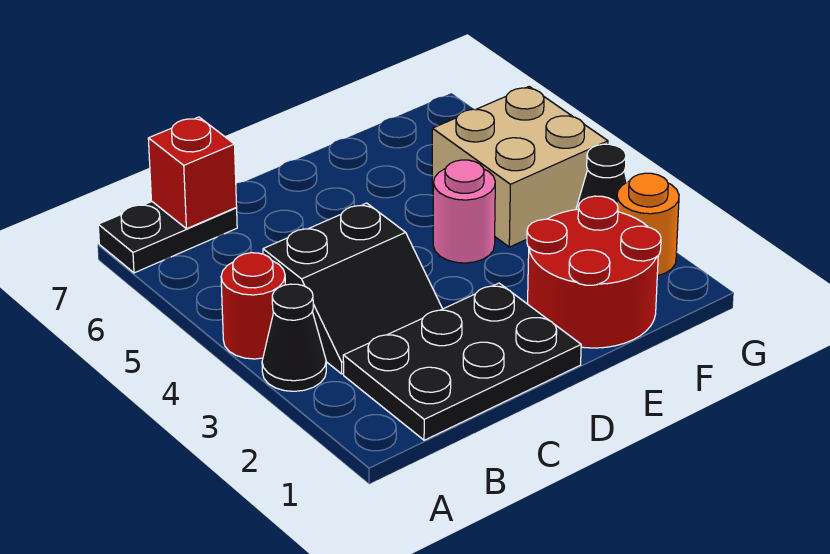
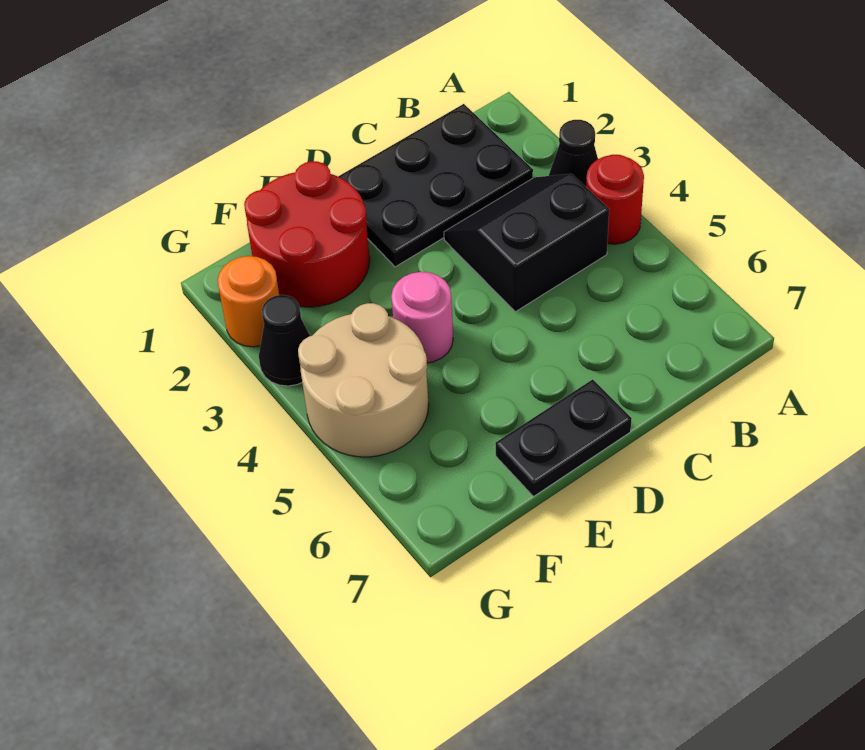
black plate A7:B7 level 1 -> black plate D7:E7 level 1
red brick B7 level 2 -> none
tan brick F4:G5 level 1 -> tan round brick F4:G5 level 1

